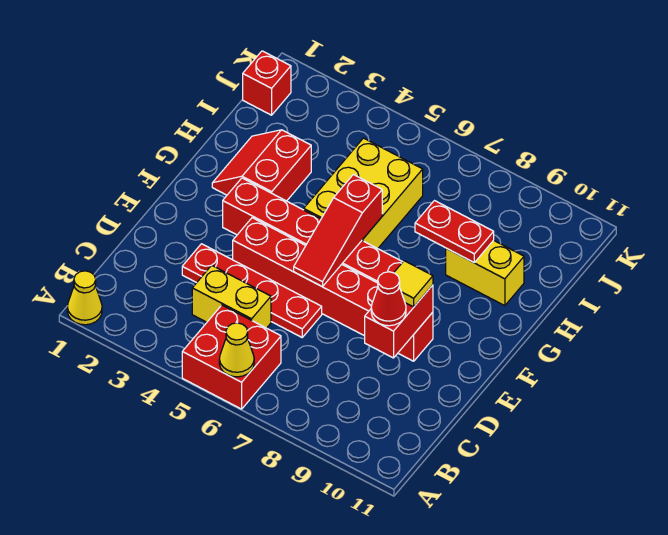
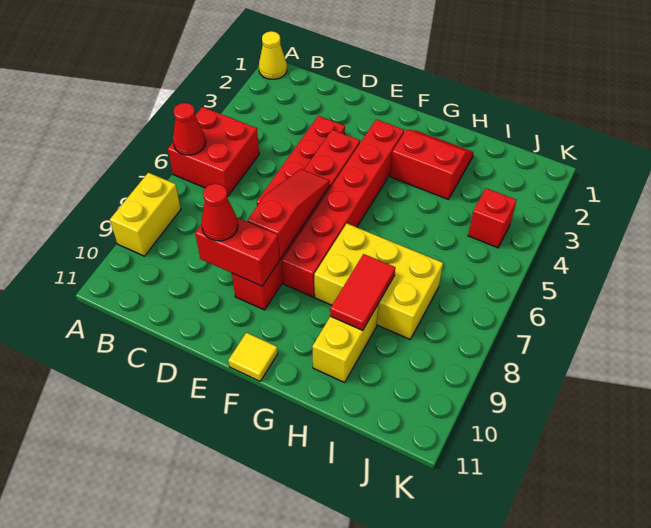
yellow cone A6 level 2 -> red cone A6 level 2
yellow brick C4:C5 level 1 -> yellow brick A8:A9 level 1
red slope E6:G6 level 2 top G -> red slope E6:E8 level 2 top 8
yellow tile E9 level 3 -> yellow tile F11 level 1
yellow brick G5:I6 level 1 -> yellow brick G7:I8 level 1
red plate H8:H9 level 2 -> red tile H8:H9 level 2
red brick J1 level 1 -> red brick J4 level 1

